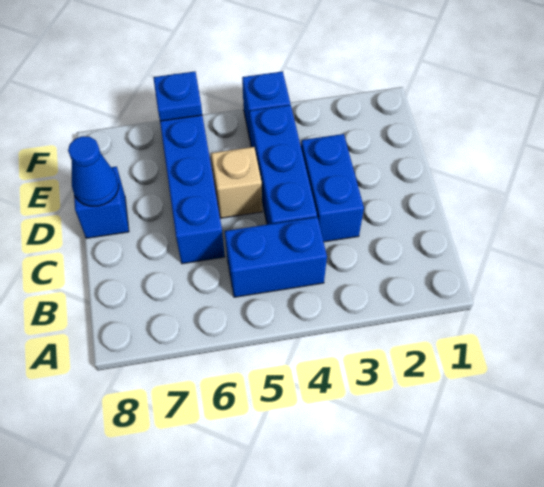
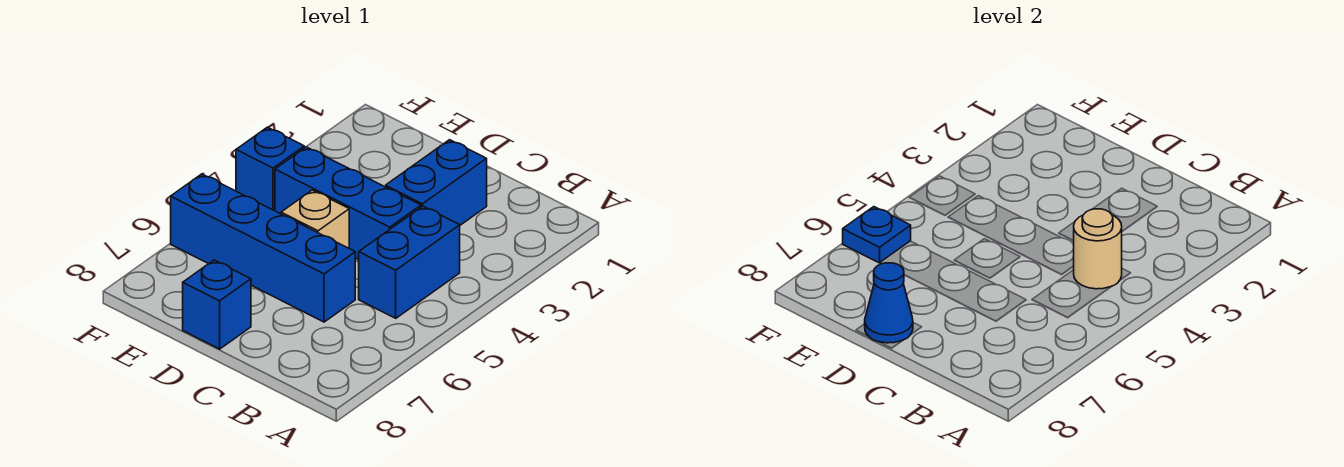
none -> tan round brick B4 level 2
blue brick C3:D3 level 1 -> blue brick C2:C3 level 1

